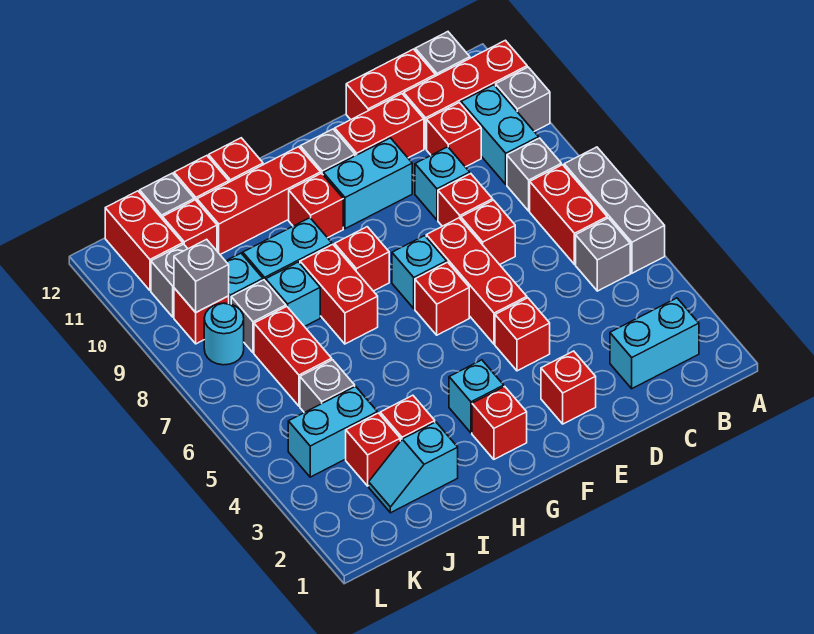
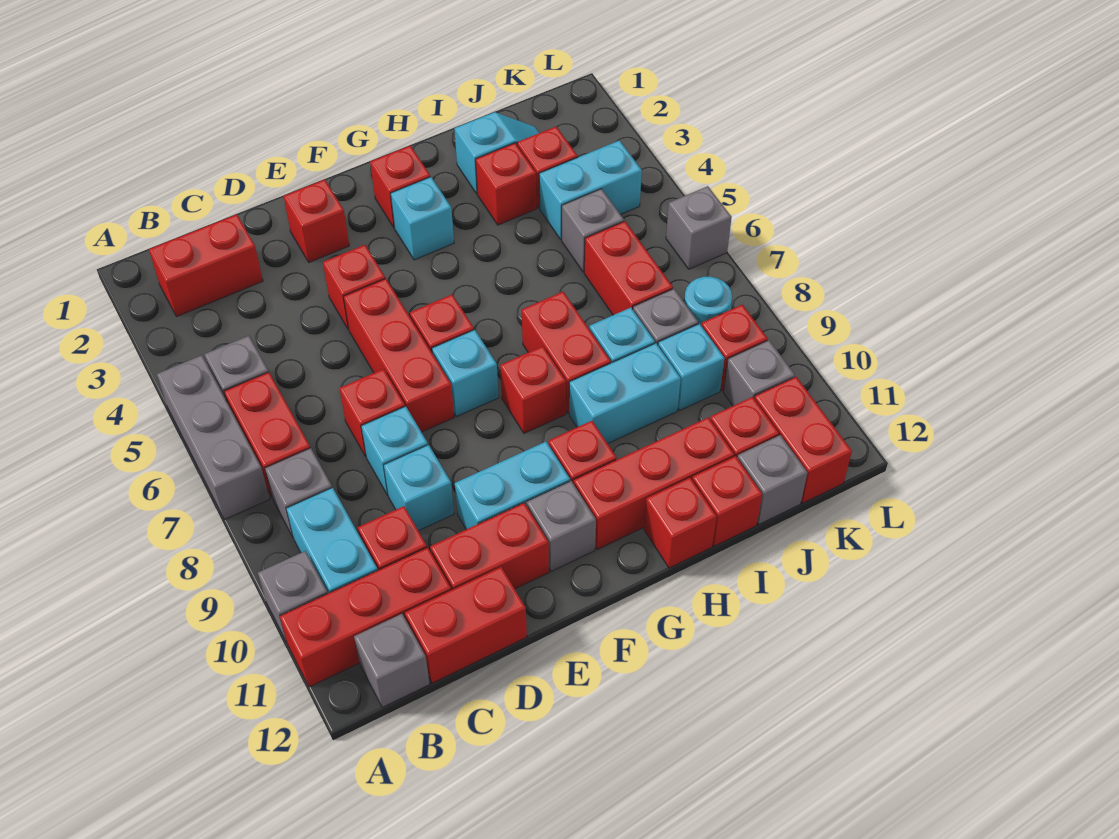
cyan brick B2:C2 level 1 -> red brick B2:C2 level 1
red brick D8 level 1 -> cyan brick D8 level 1
grey brick K9 level 2 -> grey brick L6 level 1

